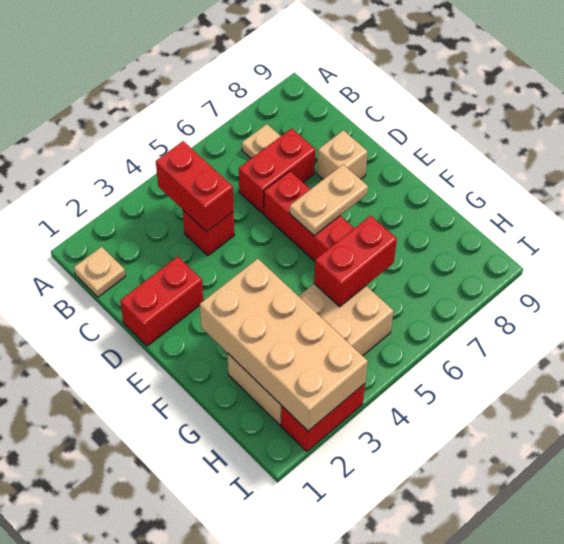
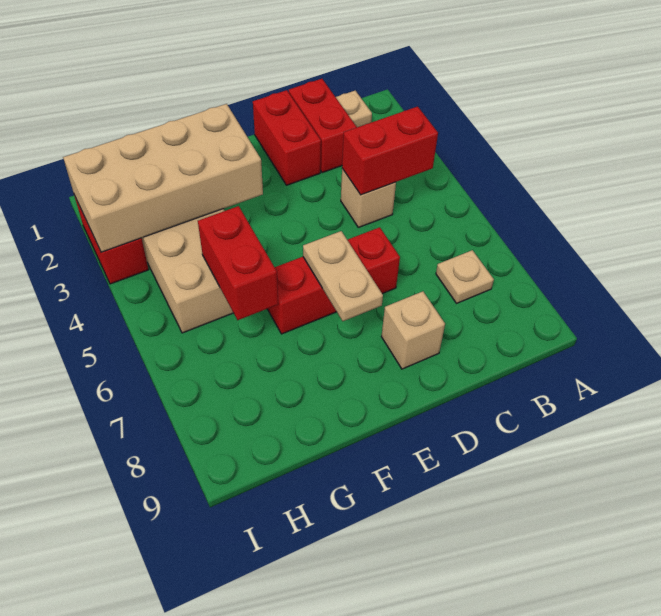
red brick C4 level 1 -> tan brick C4 level 1
red brick C6:C7 level 1 -> red brick C1:C2 level 1

